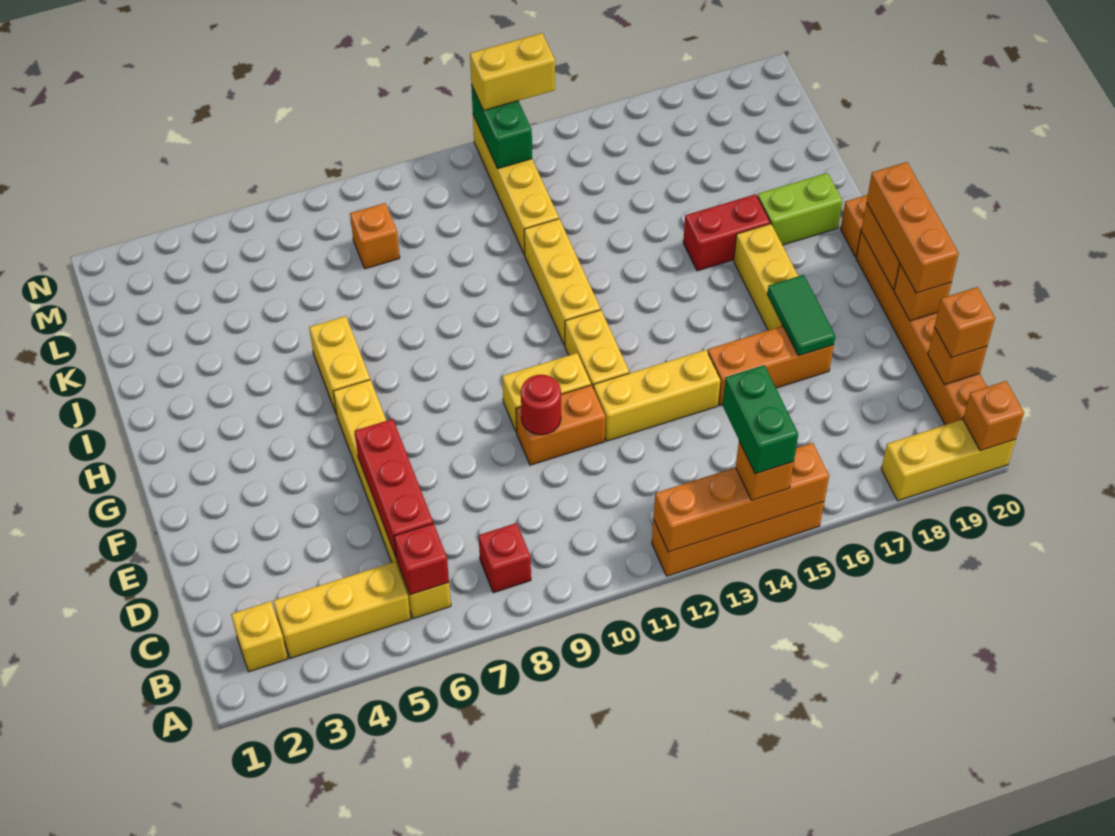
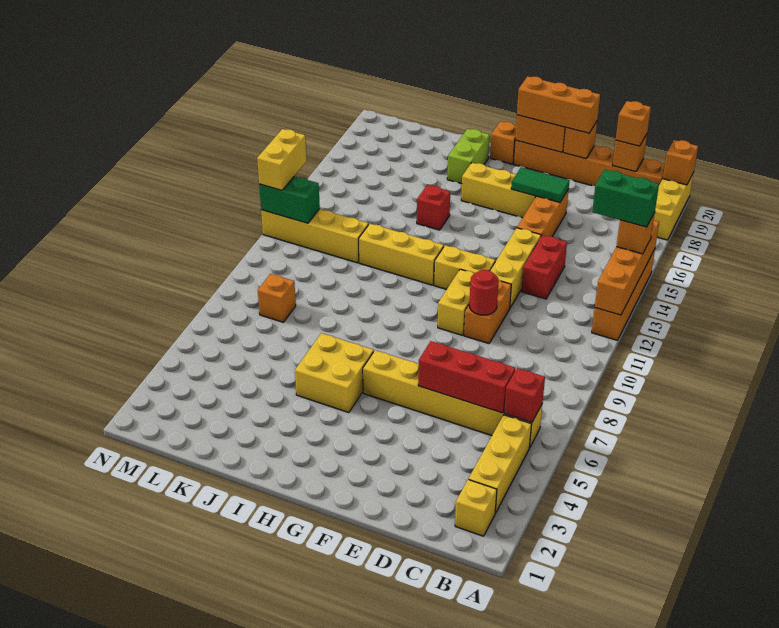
red brick B8 level 1 -> red brick I15 level 1
yellow brick H6:I6 level 1 -> yellow brick H5:I6 level 1
red brick I16:I17 level 1 -> red brick D13:D14 level 1

